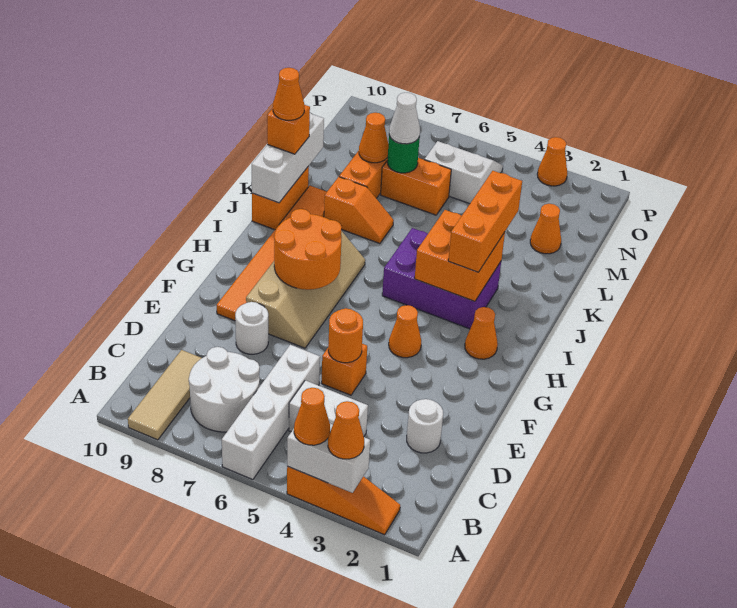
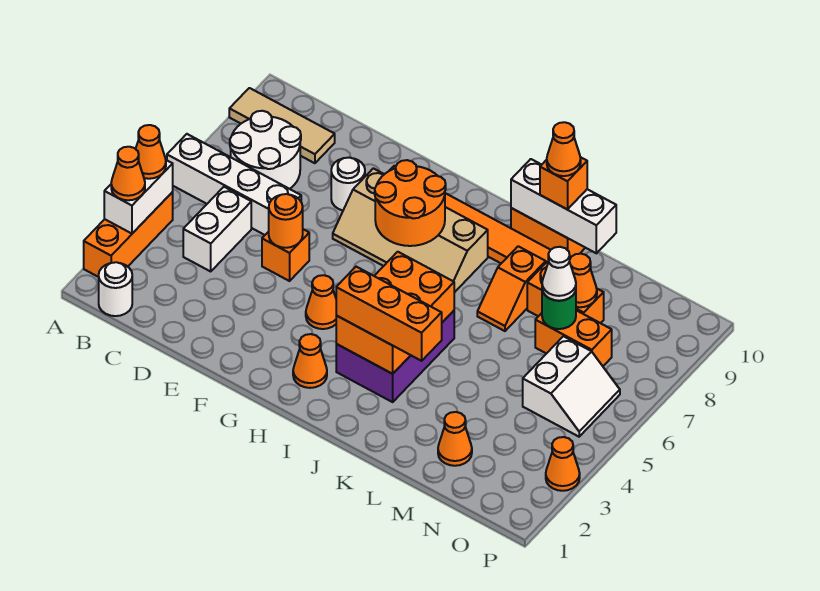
orange slope A2:A4 level 1 top 4 -> orange brick A2:A4 level 1
white round brick D2 level 1 -> white round brick B1 level 1
orange brick I3:J4 level 2 -> orange brick I3:J5 level 2
orange brick M6:M7 level 1 -> orange brick M7:N7 level 1

